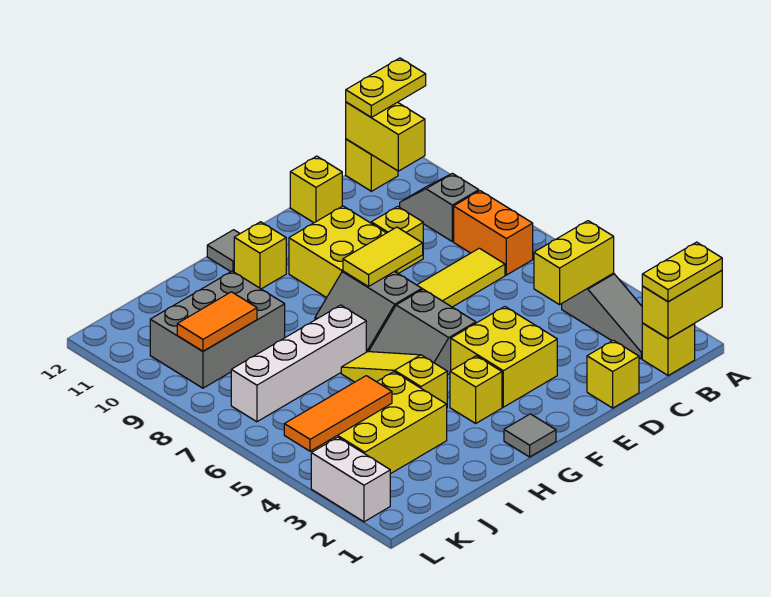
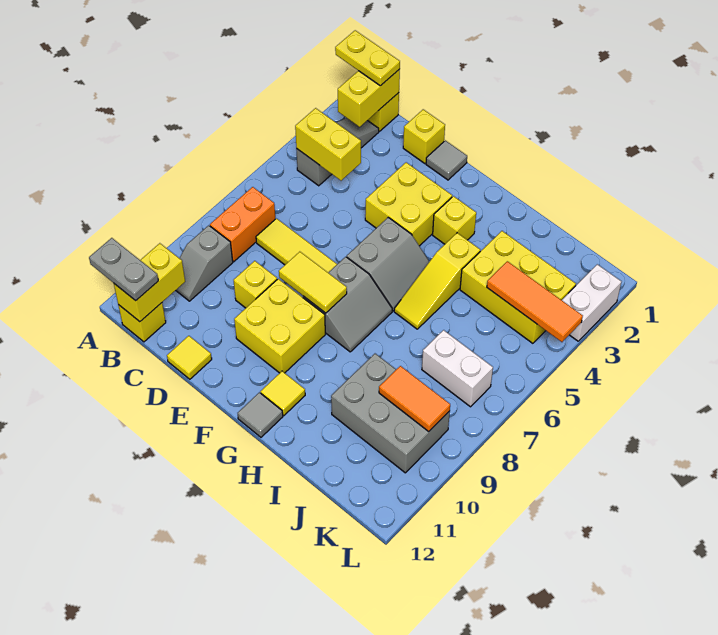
yellow brick A1:B1 level 2 -> yellow brick B1:B2 level 2
yellow plate A12:B12 level 3 -> grey plate A12:B12 level 3
yellow brick D12 level 1 -> yellow tile D12 level 1
grey tile G1 level 1 -> grey tile E1 level 1
yellow brick G11 level 1 -> yellow tile G11 level 1
white brick H7:K7 level 1 -> white brick J7:K7 level 1

